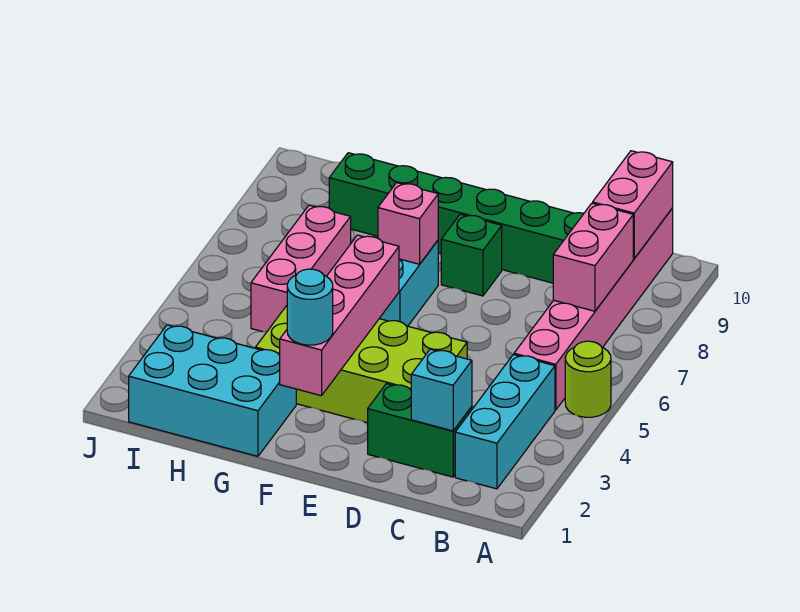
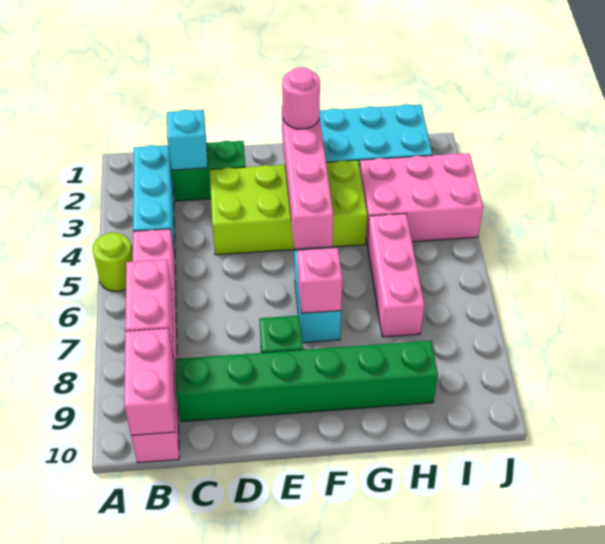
cyan round brick F2 level 3 -> pink round brick F2 level 3
none -> pink brick H3:J4 level 1

